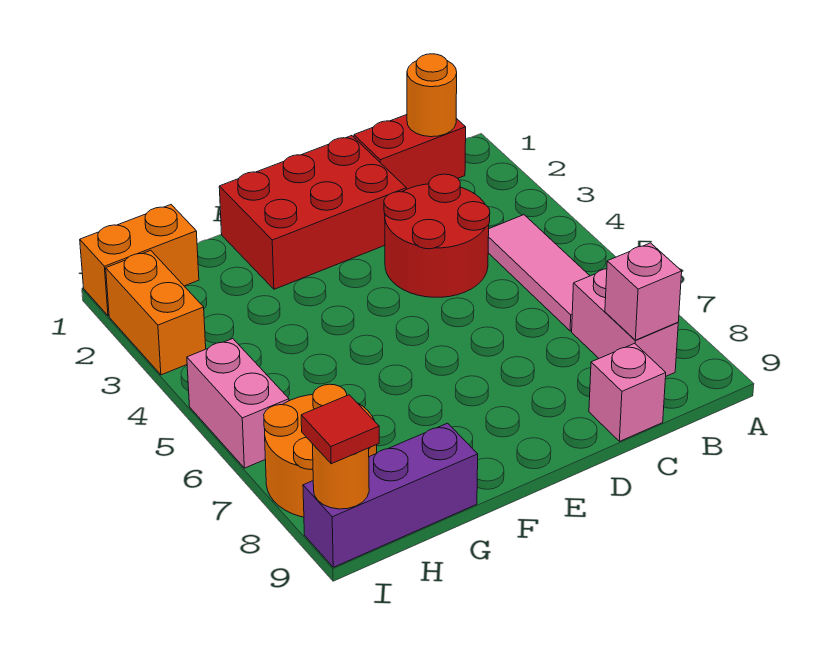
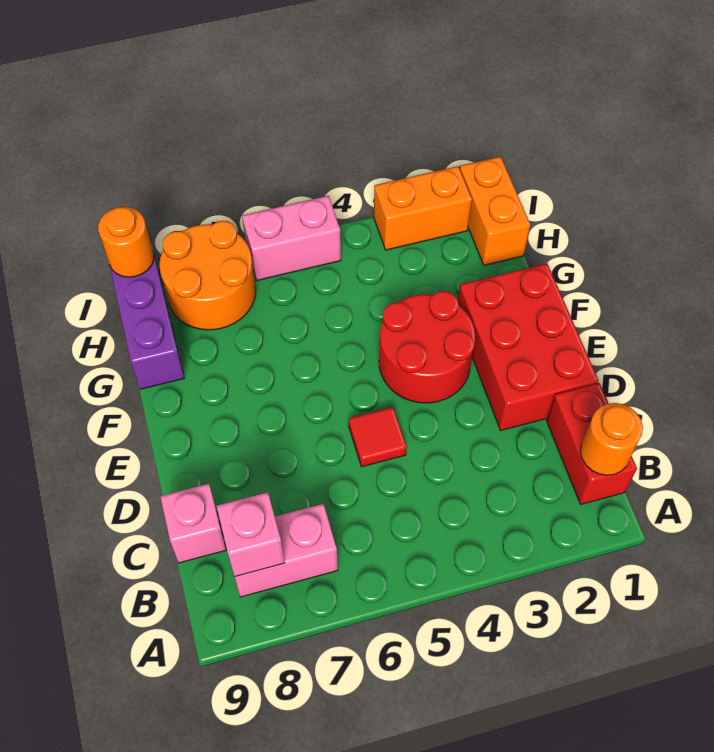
pink tile B4:B6 level 1 -> none
red round brick C3:D4 level 1 -> red round brick E3:F4 level 1
red tile I9 level 3 -> red tile D5 level 1

